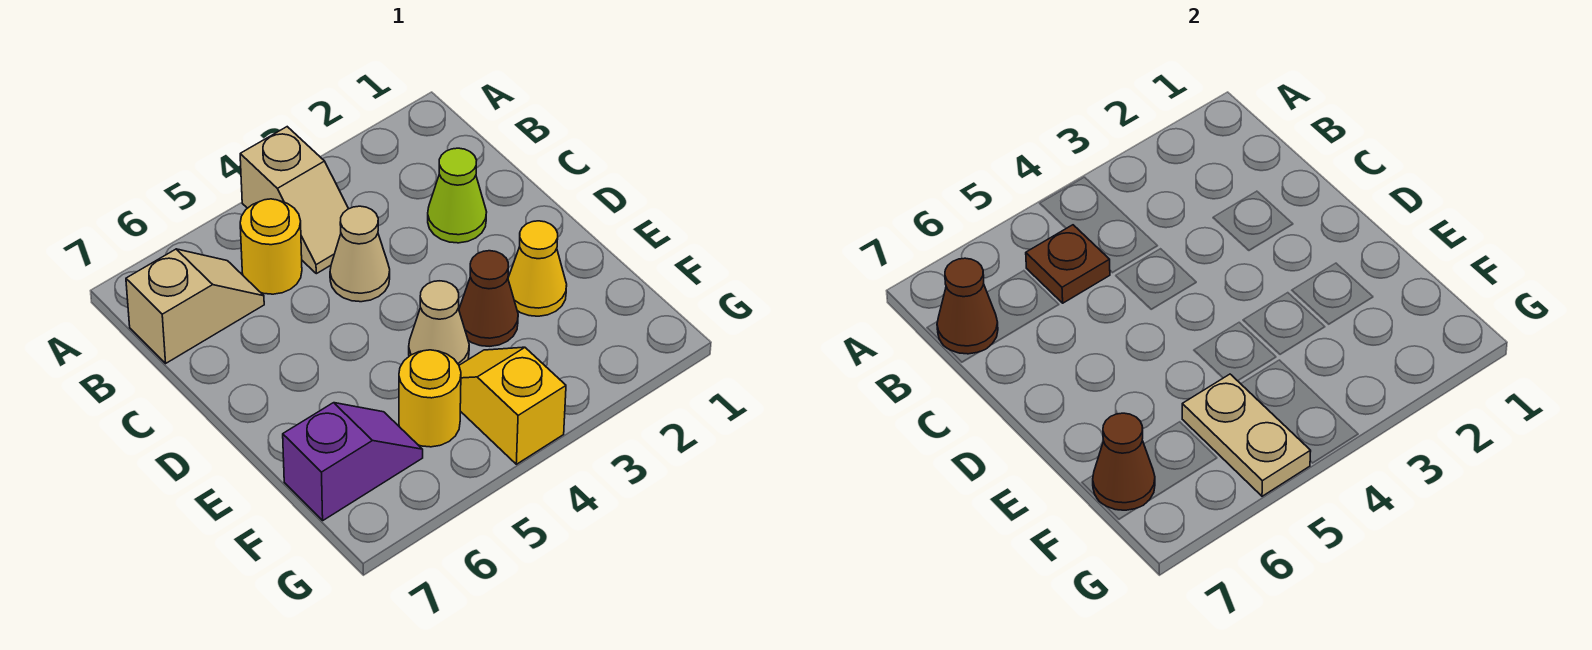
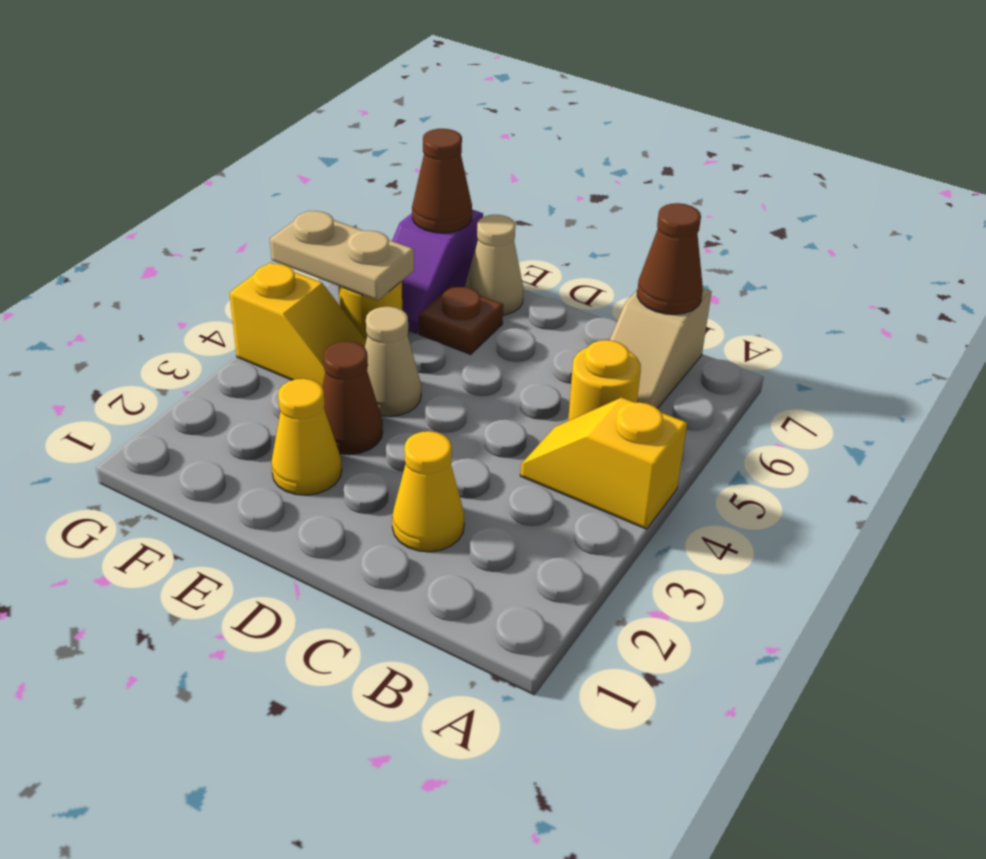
tan slope A4:B4 level 1 top A -> yellow slope A4:B4 level 1 top A
brown plate B5 level 2 -> brown plate E6 level 1
lime cone C2 level 1 -> yellow cone C2 level 1
tan cone C4 level 1 -> tan cone E7 level 1

